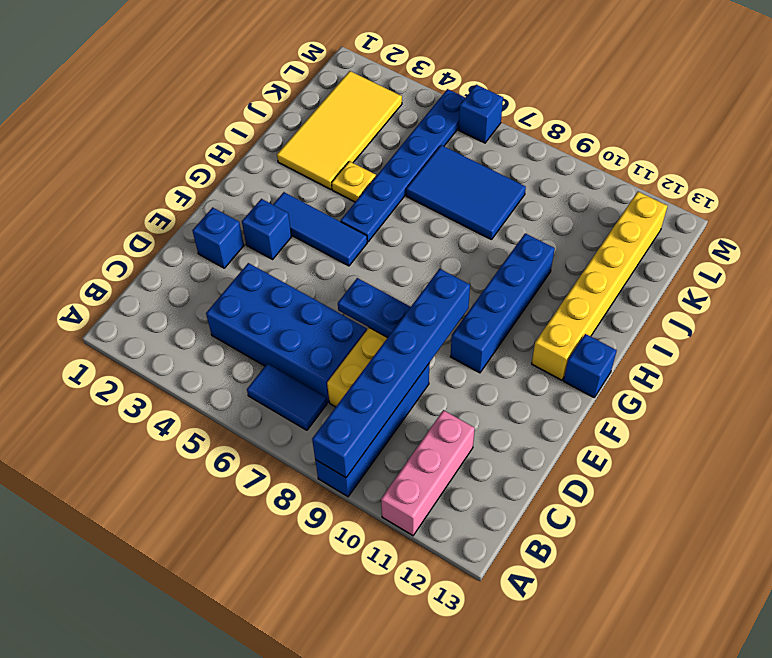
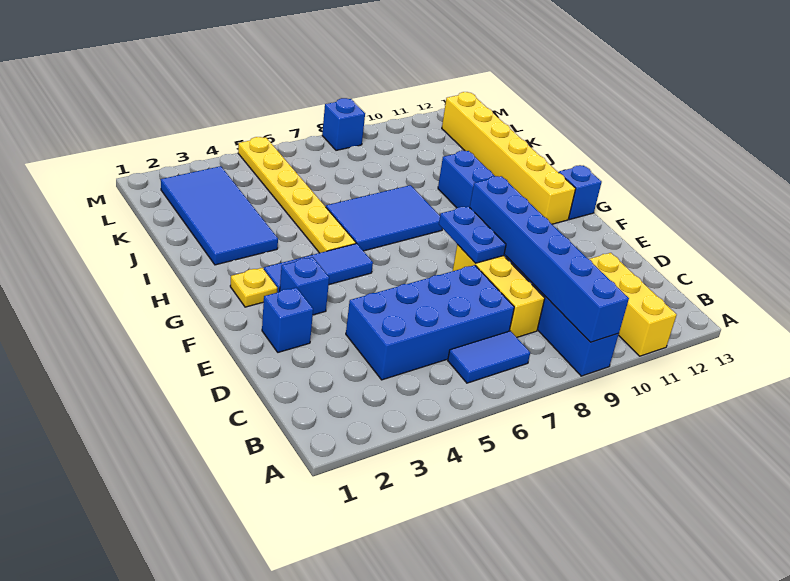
pink brick A11:C11 level 1 -> yellow brick A11:C11 level 1
blue plate E7:E8 level 2 -> blue plate E8:F8 level 2
blue plate H5:M5 level 1 -> yellow plate H5:M5 level 1
yellow tile I2:L3 level 1 -> blue tile I2:L3 level 1
yellow plate I4 level 1 -> yellow plate G2 level 1
blue tile J6:K8 level 1 -> blue tile H6:I8 level 1
blue brick M6 level 1 -> blue brick M8 level 1

